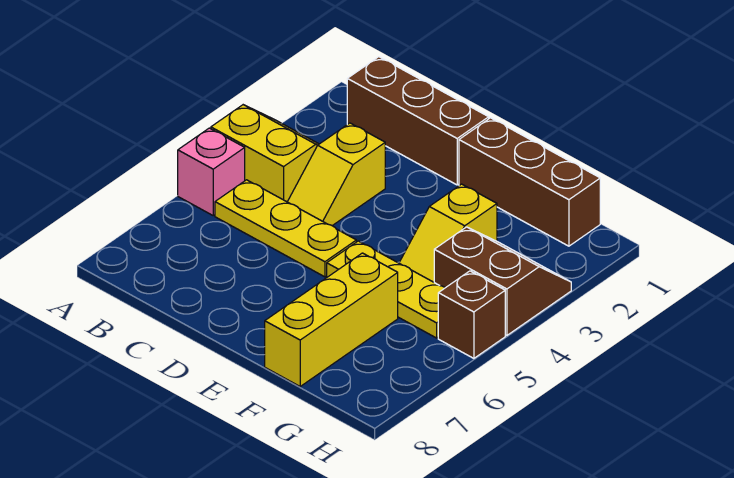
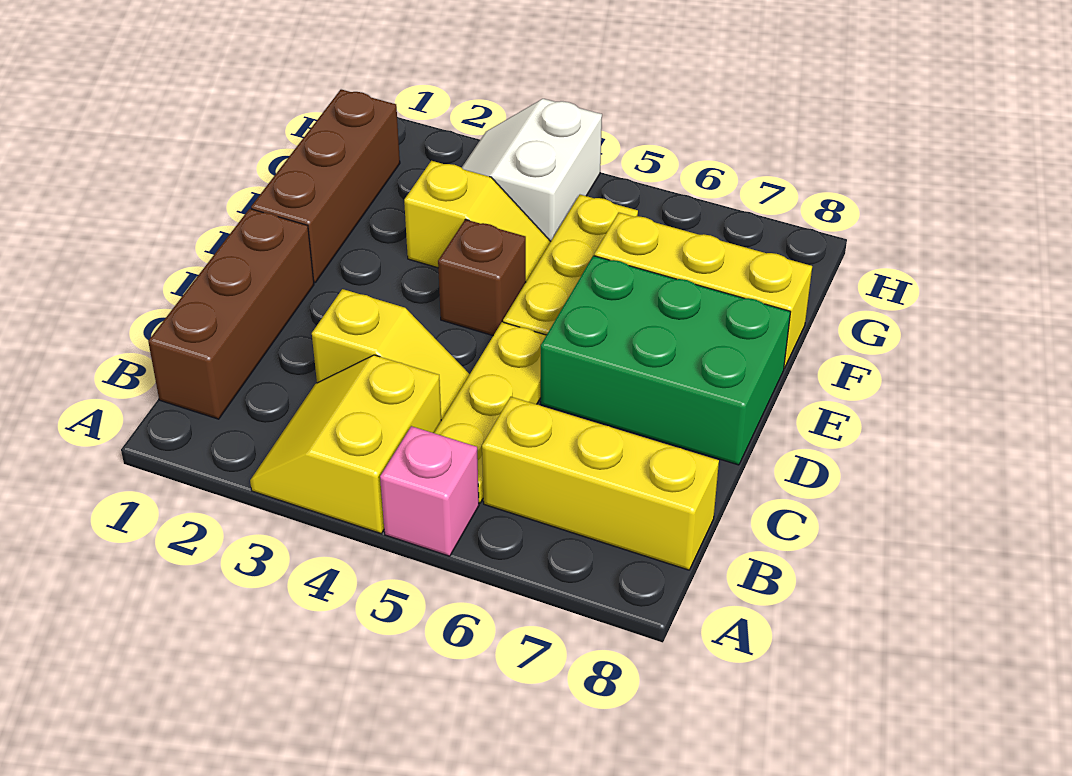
none -> yellow brick B6:B8 level 1
none -> green brick D6:E8 level 1
brown slope G3:H4 level 1 top 4 -> white slope G3:H4 level 1 top 4
brown brick H5 level 1 -> brown brick E4 level 1

